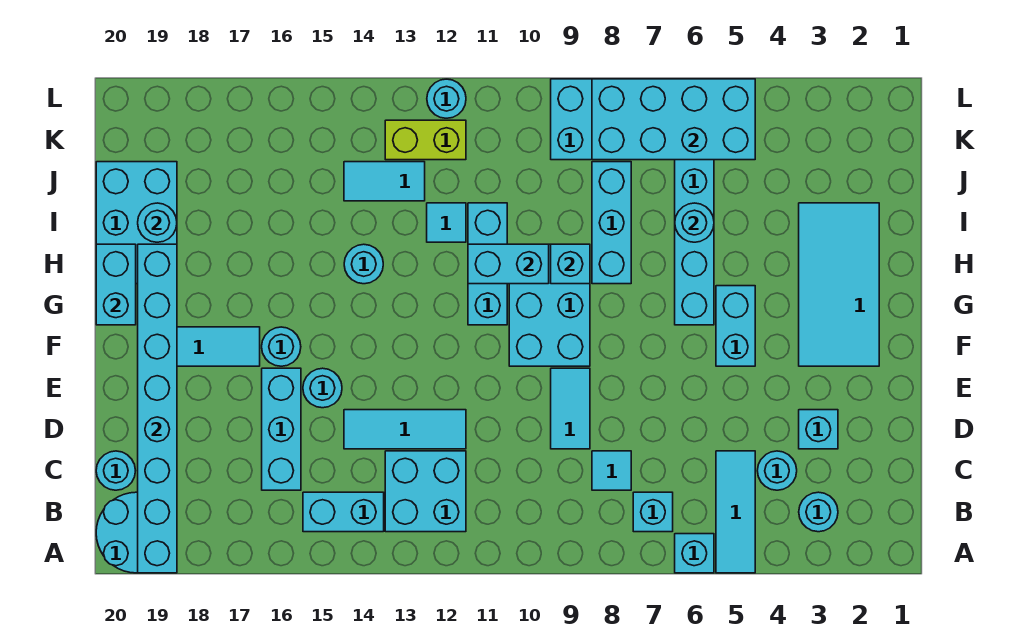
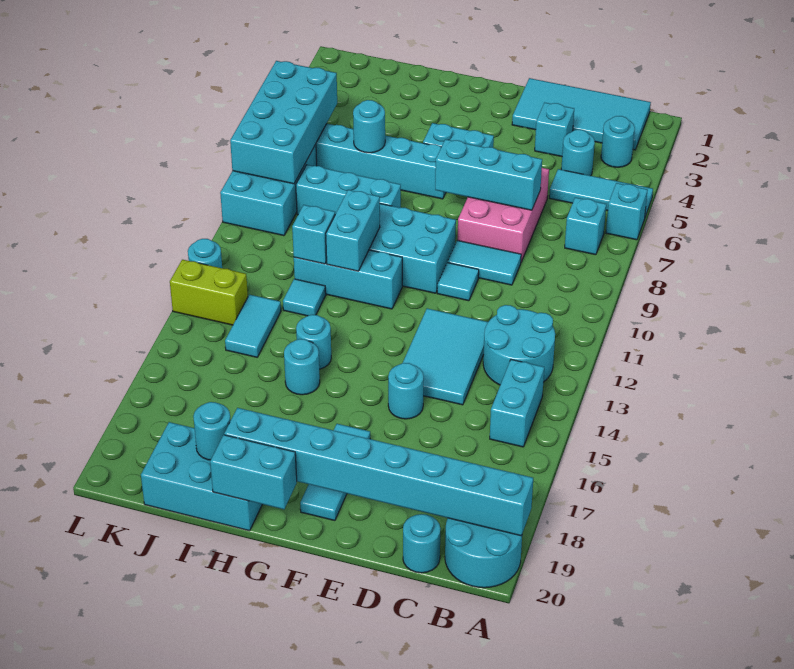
cyan brick B12:C13 level 1 -> cyan round brick B12:C13 level 1
cyan tile C8 level 1 -> cyan tile E10 level 1
cyan brick C16:E16 level 1 -> cyan brick D7:F7 level 2
none -> pink brick D6:E8 level 1
cyan tile D12:D14 level 1 -> cyan tile D12:E14 level 1
cyan tile F2:I3 level 1 -> cyan tile B1:E2 level 1
cyan round brick F16 level 1 -> cyan round brick H15 level 1
cyan brick H9 level 2 -> cyan brick I11 level 2
lime brick K12:K13 level 1 -> lime brick K13:L13 level 1

